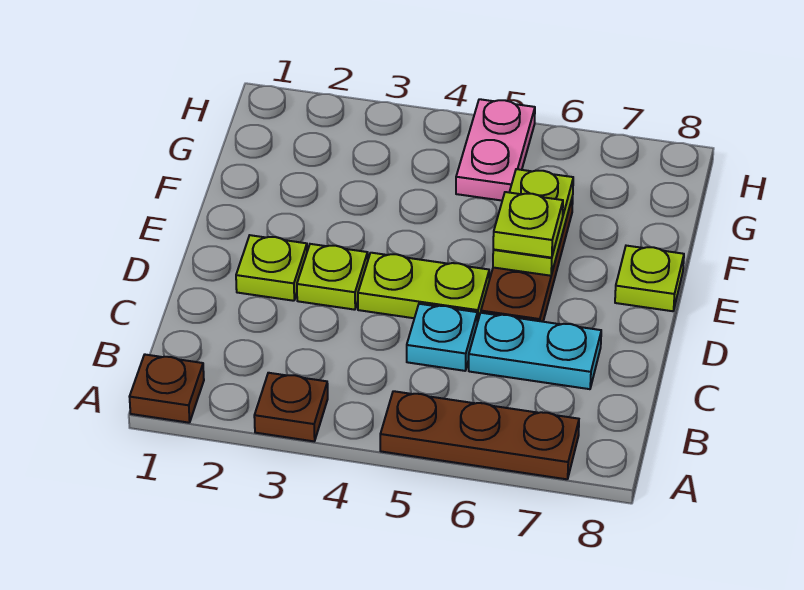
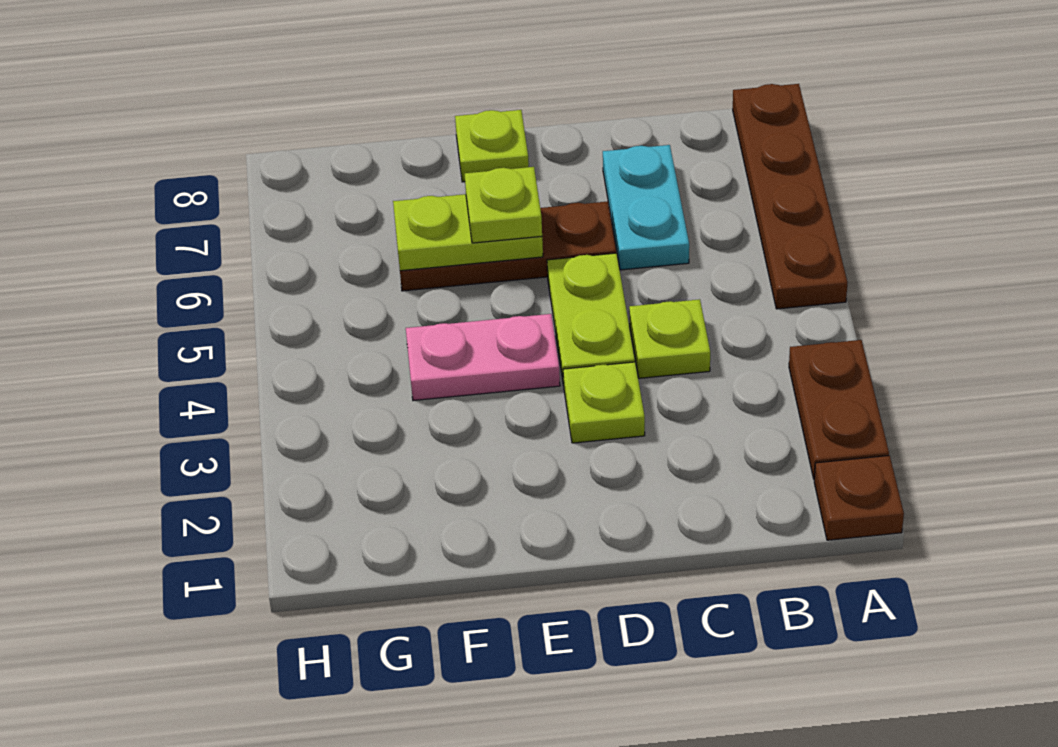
brown plate A3 level 1 -> brown plate A2:A3 level 1
brown plate A5:A7 level 1 -> brown plate A5:A8 level 1
cyan plate C5 level 1 -> none
lime plate D2 level 1 -> lime plate C4 level 1
pink plate G5:H5 level 1 -> pink plate E4:F4 level 1

